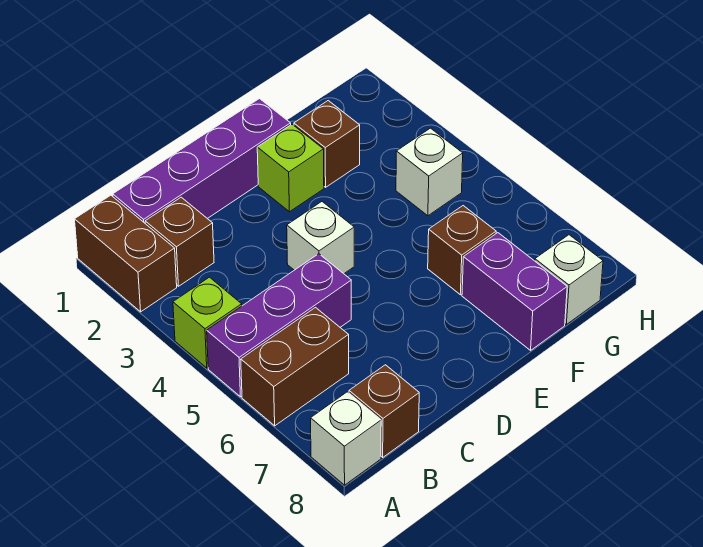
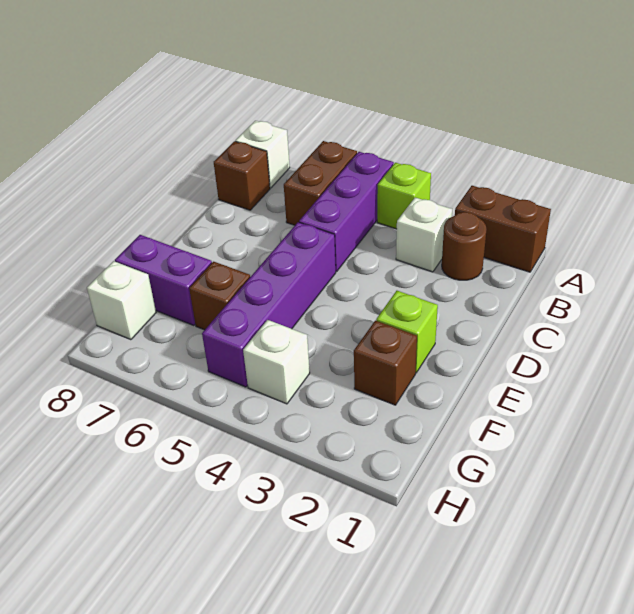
purple brick B1:E1 level 1 -> purple brick D5:G5 level 1
brown brick B2 level 1 -> brown round brick B2 level 1
white brick D4 level 1 -> white brick B3 level 1

